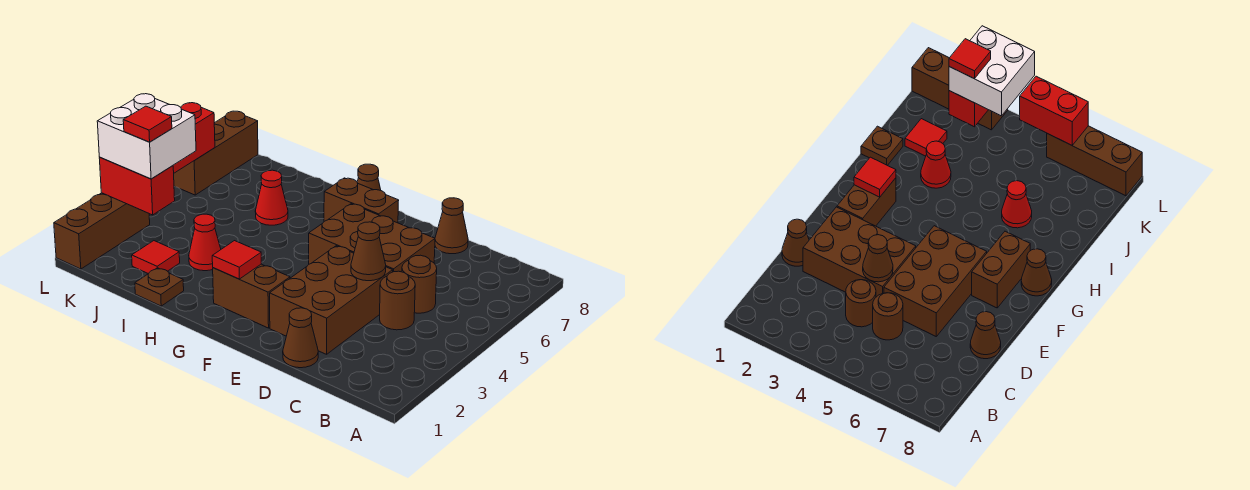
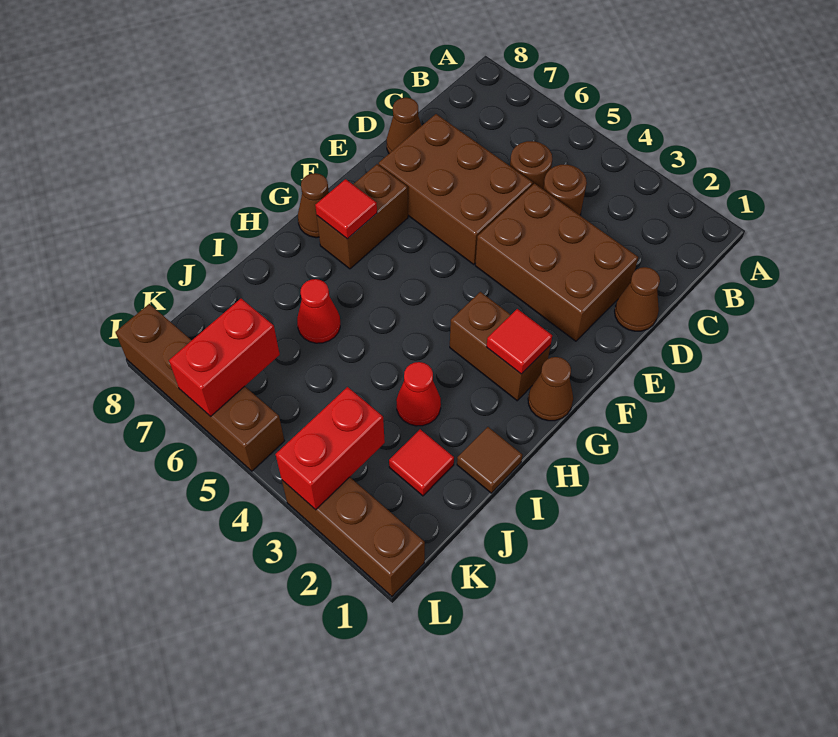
brown cone D4 level 2 -> brown cone G1 level 1
brown brick D5:F6 level 1 -> brown brick D5:E7 level 1
brown brick F2:G2 level 1 -> brown brick G2:G3 level 1
brown plate I1 level 1 -> brown tile I1 level 1
white brick K3:L4 level 3 -> none
red tile K3 level 4 -> red tile G7 level 2
red brick L5:L6 level 2 -> red brick K6:L6 level 2
brown brick L6:L8 level 1 -> brown brick L5:L8 level 1

